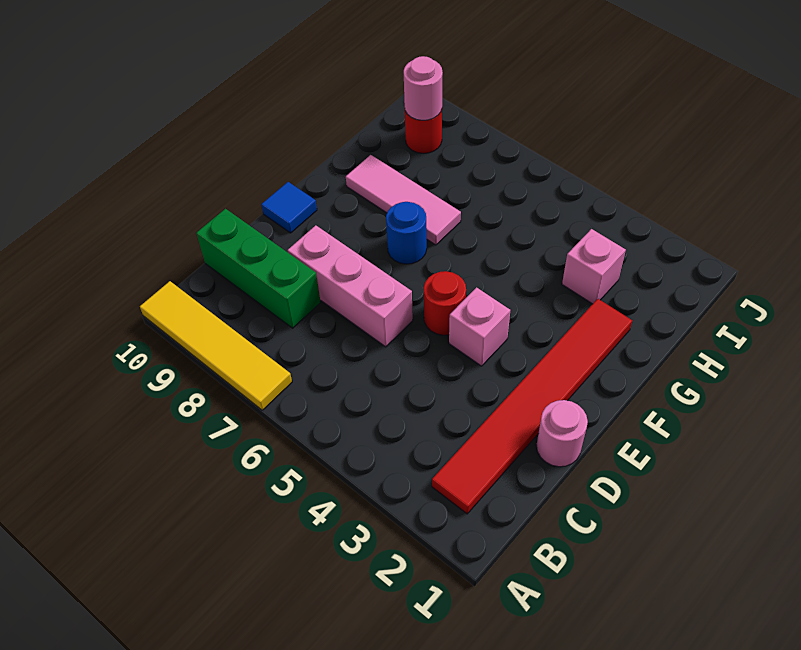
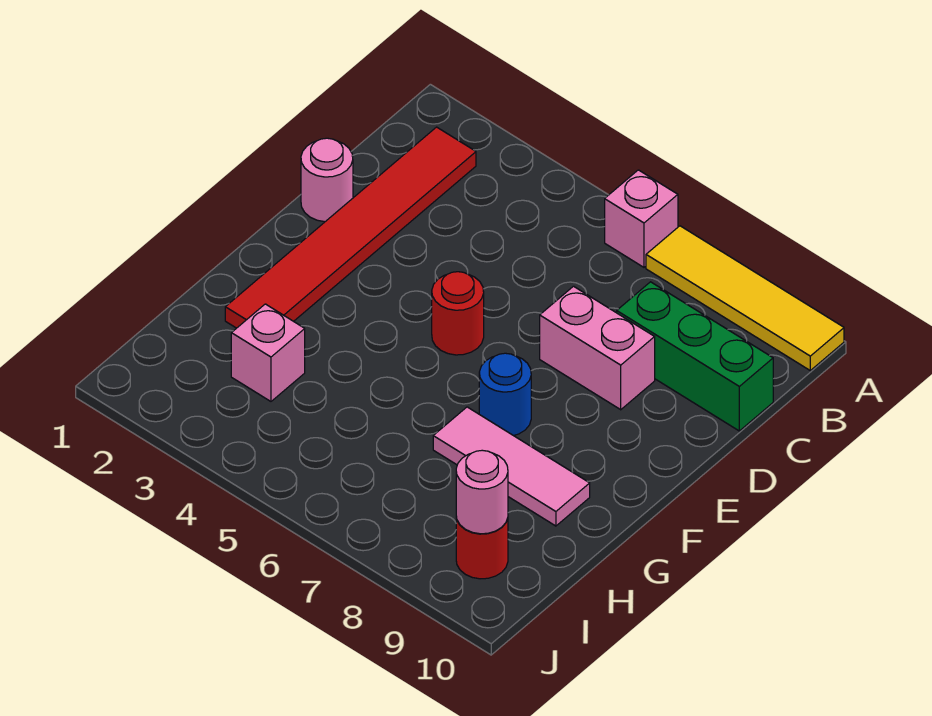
pink brick D6:D8 level 1 -> pink brick D7:D8 level 1
pink brick E4 level 1 -> pink brick A6 level 1
blue tile E10 level 1 -> none

